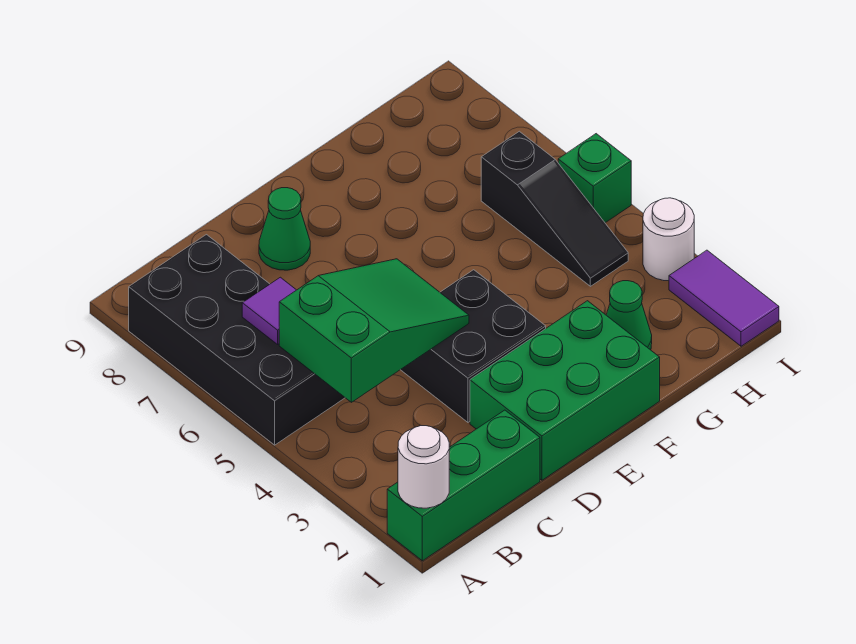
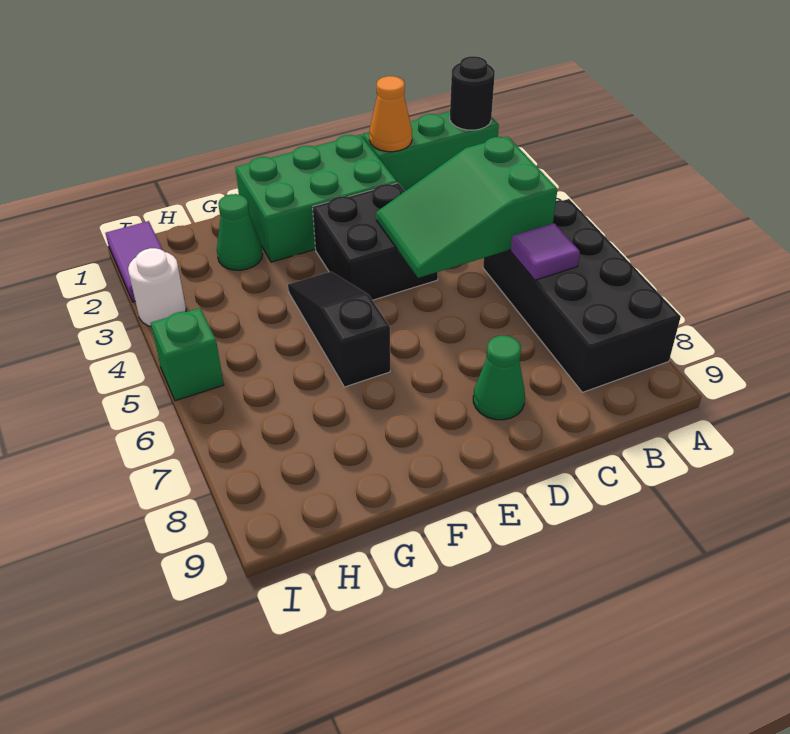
white round brick A1 level 2 -> black round brick A1 level 2
none -> orange cone C1 level 2
black slope H4:H6 level 1 top 6 -> black slope F4:F6 level 1 top 6

